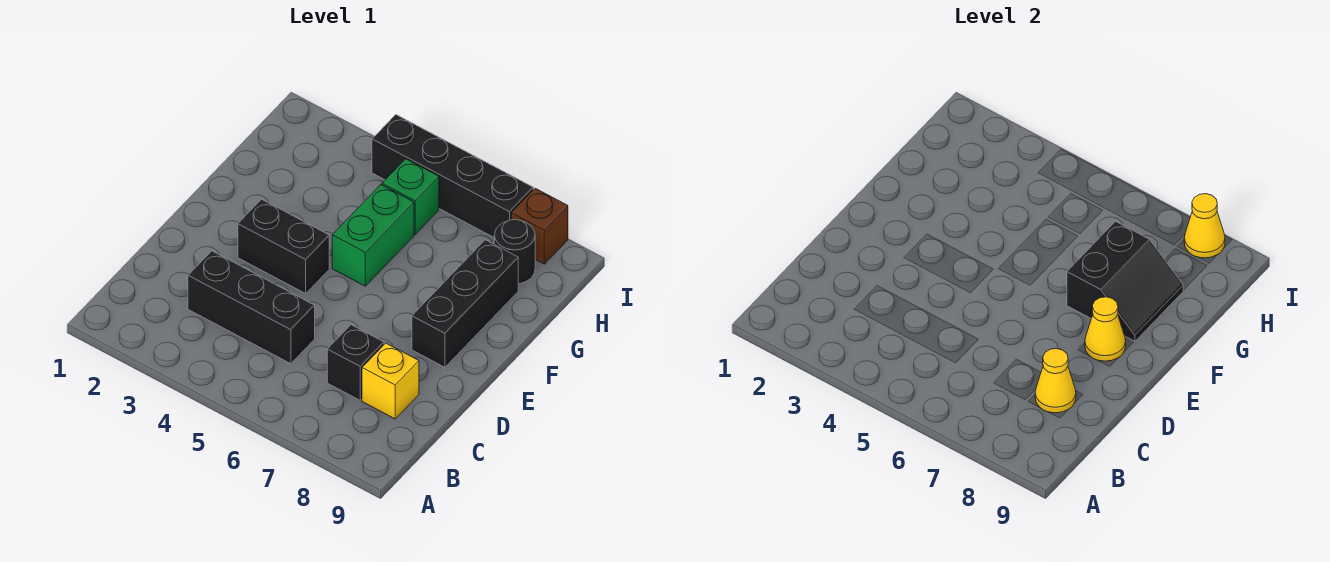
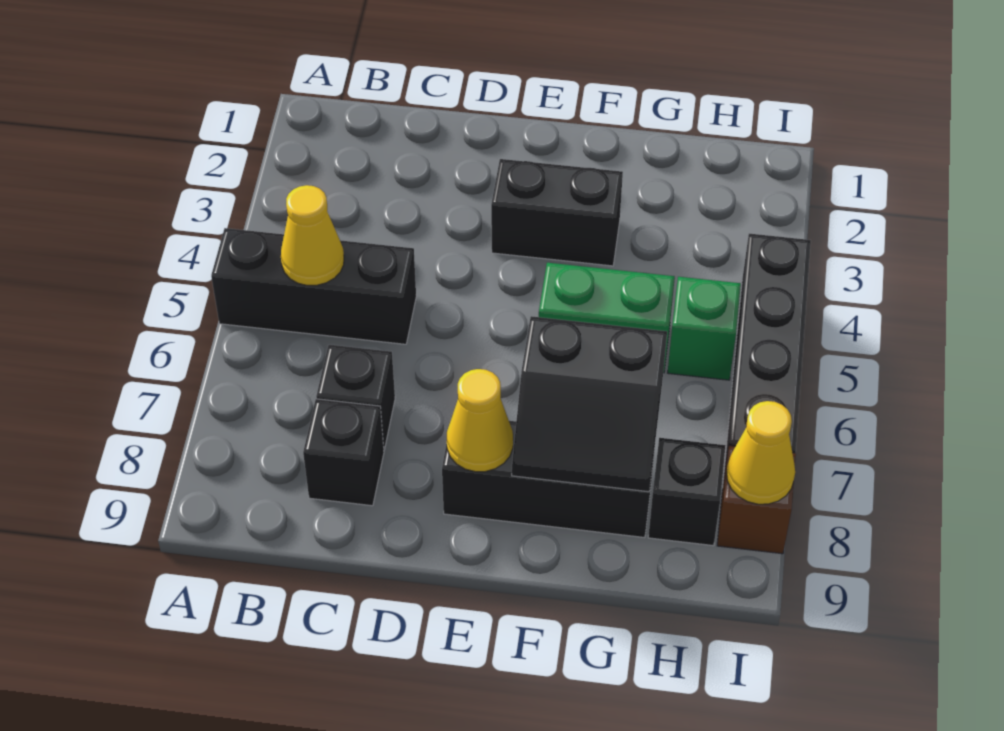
black brick C3:C5 level 1 -> black brick A5:C5 level 1
yellow brick C8 level 1 -> black brick C8 level 1
yellow cone C8 level 2 -> yellow cone B5 level 2
black brick E3:E4 level 1 -> black brick E3:F3 level 1
black round brick H8 level 1 -> black brick H8 level 1

